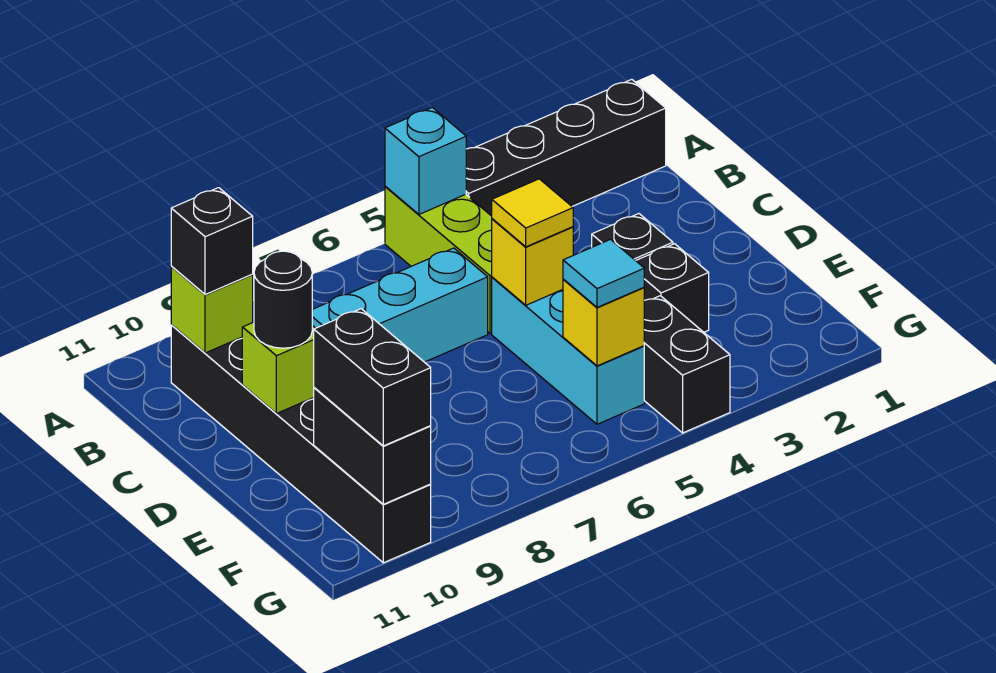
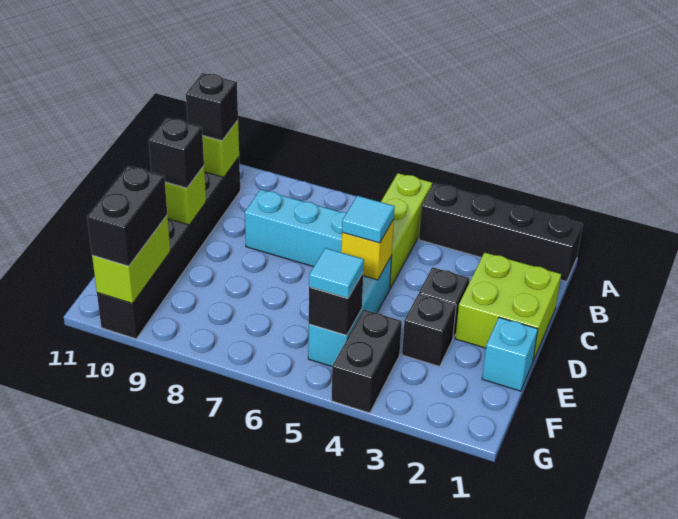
cyan brick A5 level 2 -> cyan brick E1 level 1
none -> lime brick C1:D2 level 1
yellow tile D5 level 3 -> cyan tile D5 level 3
black round brick D10 level 3 -> black brick D10 level 3
yellow brick F5 level 2 -> black brick F5 level 2
black brick F10:G10 level 2 -> lime brick F10:G10 level 2

